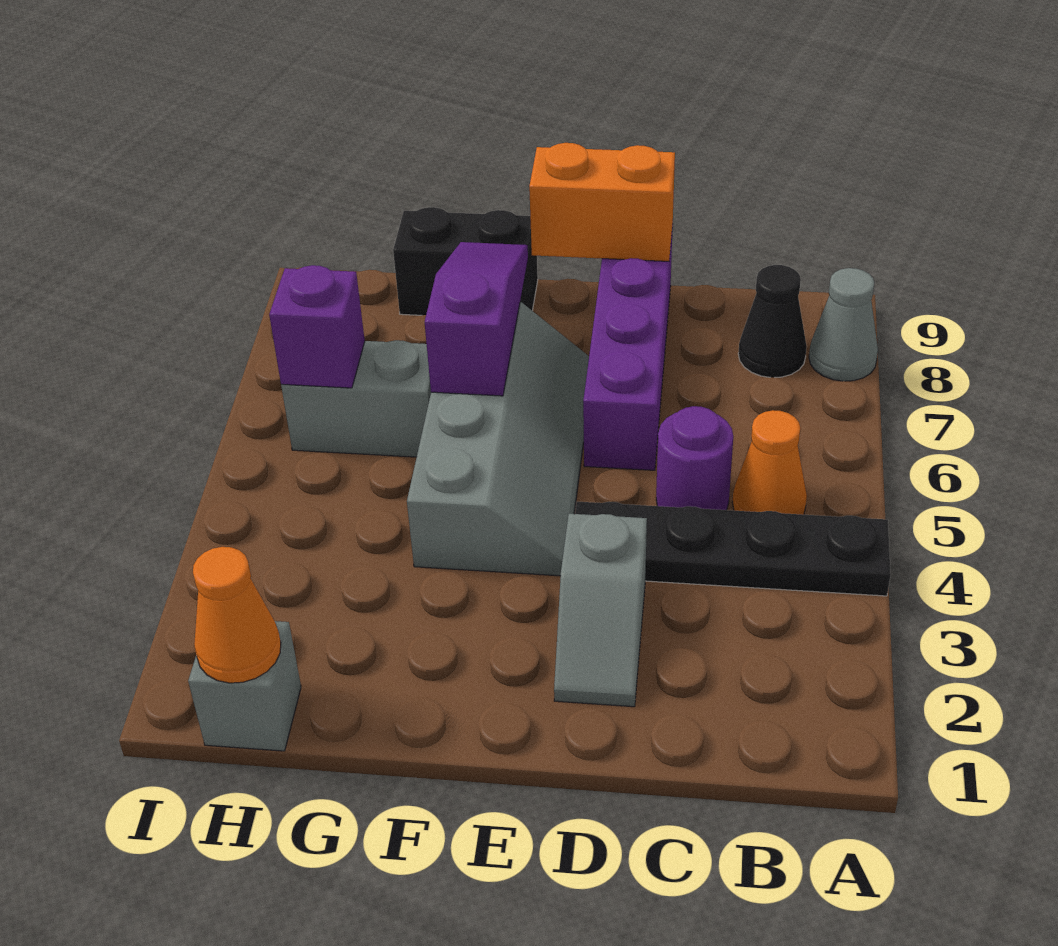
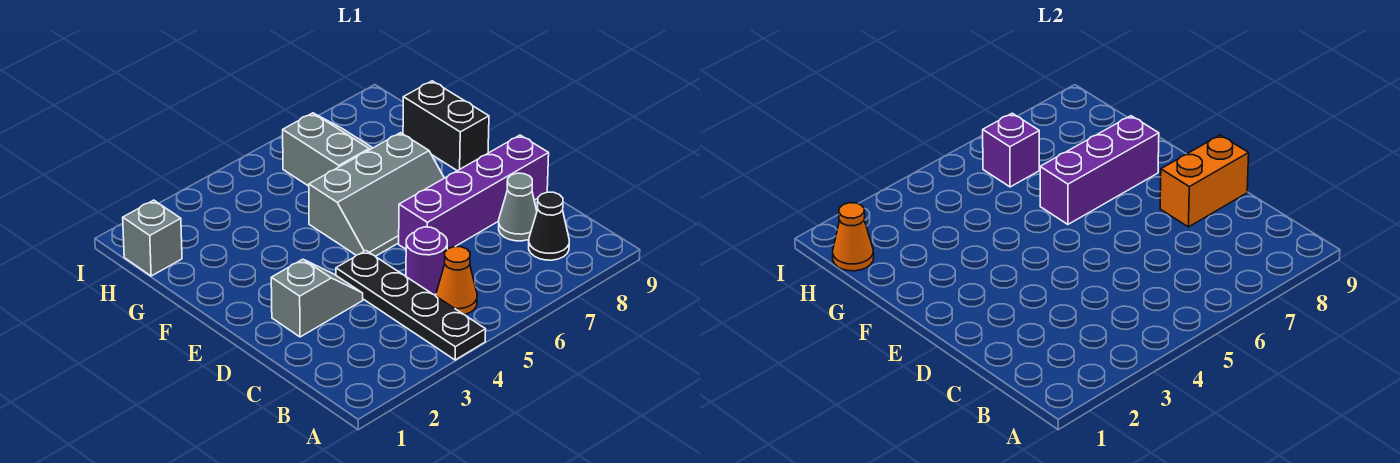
grey cone A8 level 1 -> grey cone C8 level 1
grey slope D2:D3 level 1 top 3 -> grey slope D2:D3 level 1 top 2
orange brick D9:E9 level 2 -> orange brick D8:D9 level 2
grey slope E4:F7 level 1 top F -> grey slope E5:F7 level 1 top F
purple slope F6:F8 level 2 top 6 -> purple brick F6:F8 level 2

